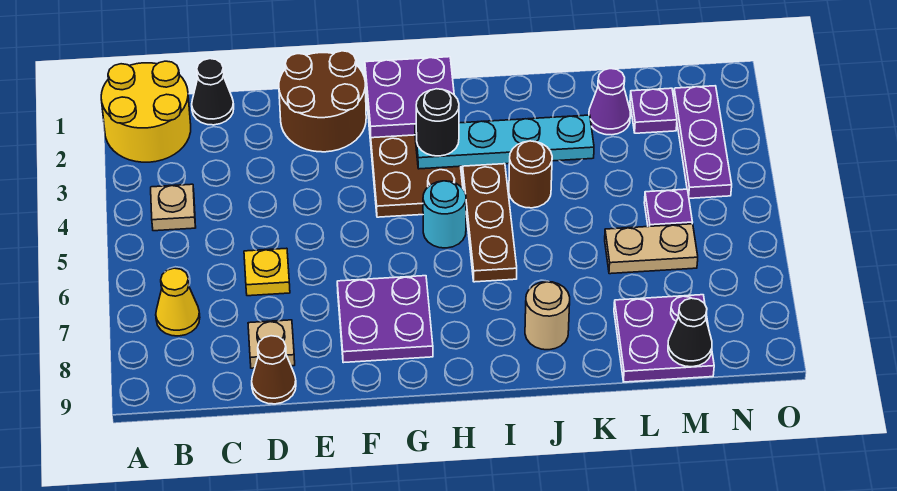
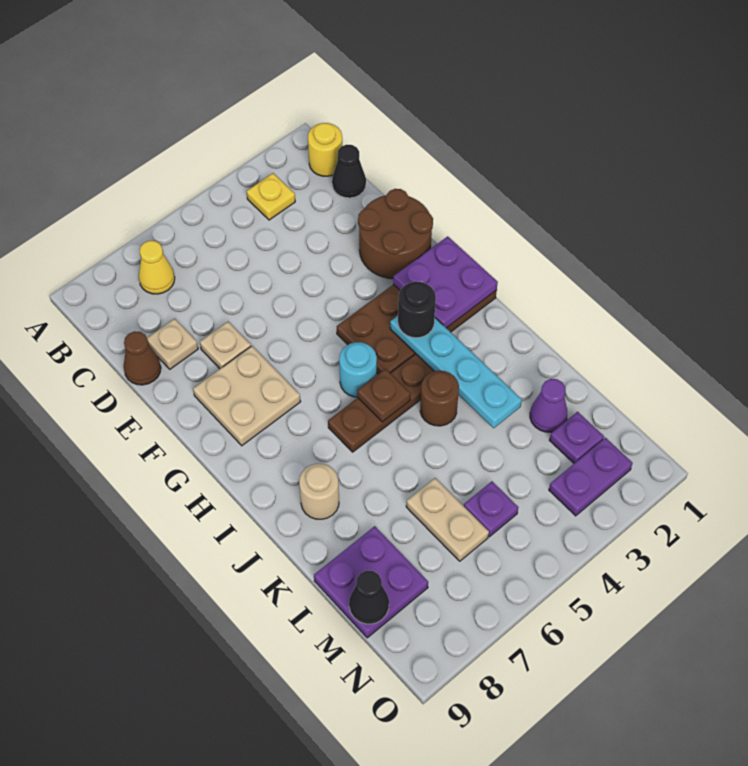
yellow round brick A1:B2 level 1 -> yellow round brick B1 level 1
tan plate B4 level 1 -> tan plate E7 level 1
yellow plate D6 level 1 -> yellow plate B3 level 1
purple plate F7:G8 level 1 -> tan plate F7:G8 level 1
none -> brown plate I5 level 2
purple plate N2:N4 level 1 -> purple plate N2:N3 level 1

